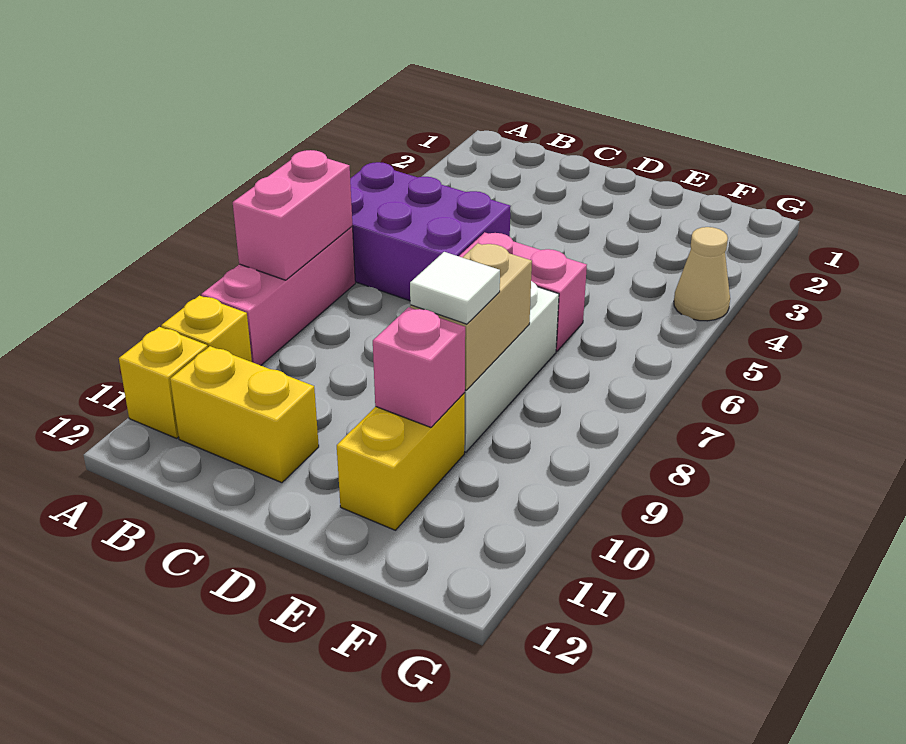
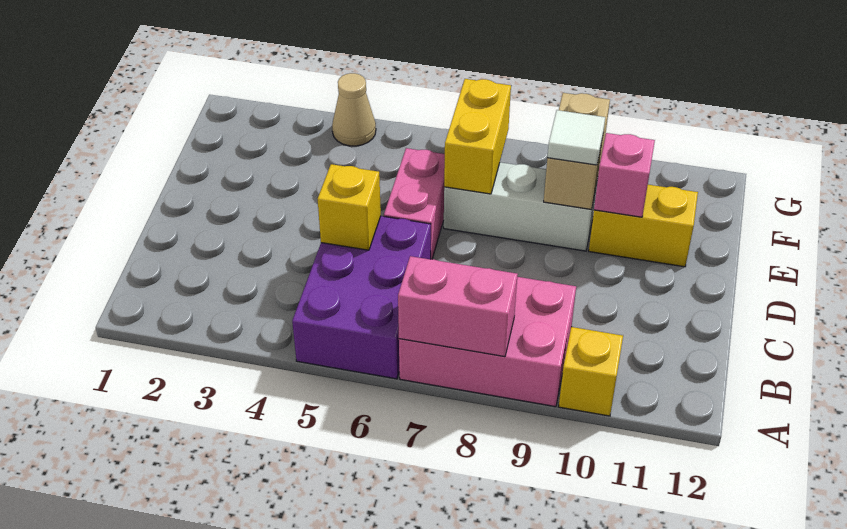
pink brick A7:A9 level 1 -> pink brick A7:B9 level 1
yellow brick A11 level 1 -> yellow brick C5 level 2
yellow brick B11:C11 level 1 -> yellow brick E7:F7 level 2
tan brick E8:E9 level 2 -> tan brick E9:F9 level 2

